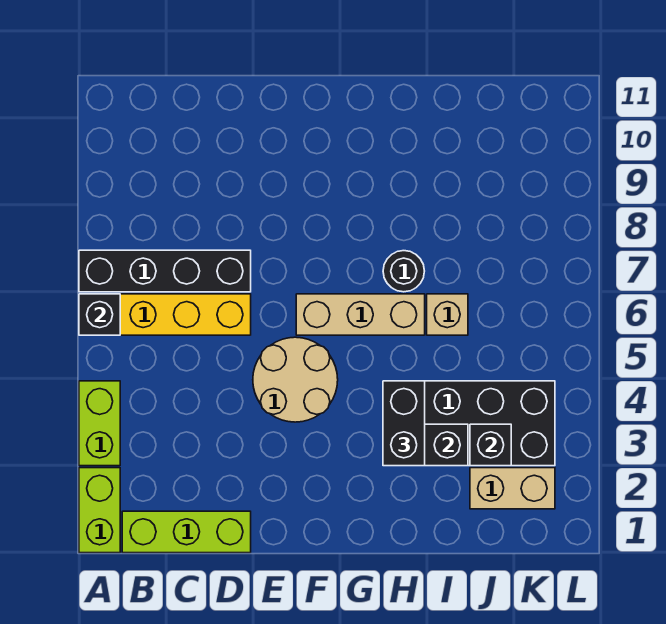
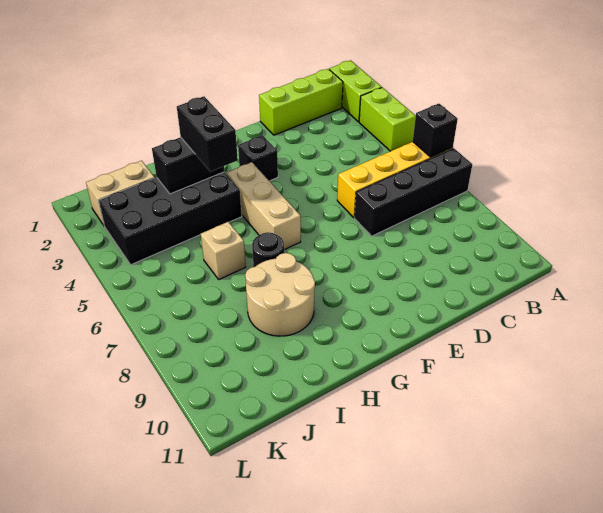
tan round brick E4:F5 level 1 -> tan round brick H8:I9 level 1
tan brick F6:H6 level 1 -> tan brick G4:G6 level 1
black brick J3 level 2 -> black brick F3 level 1

